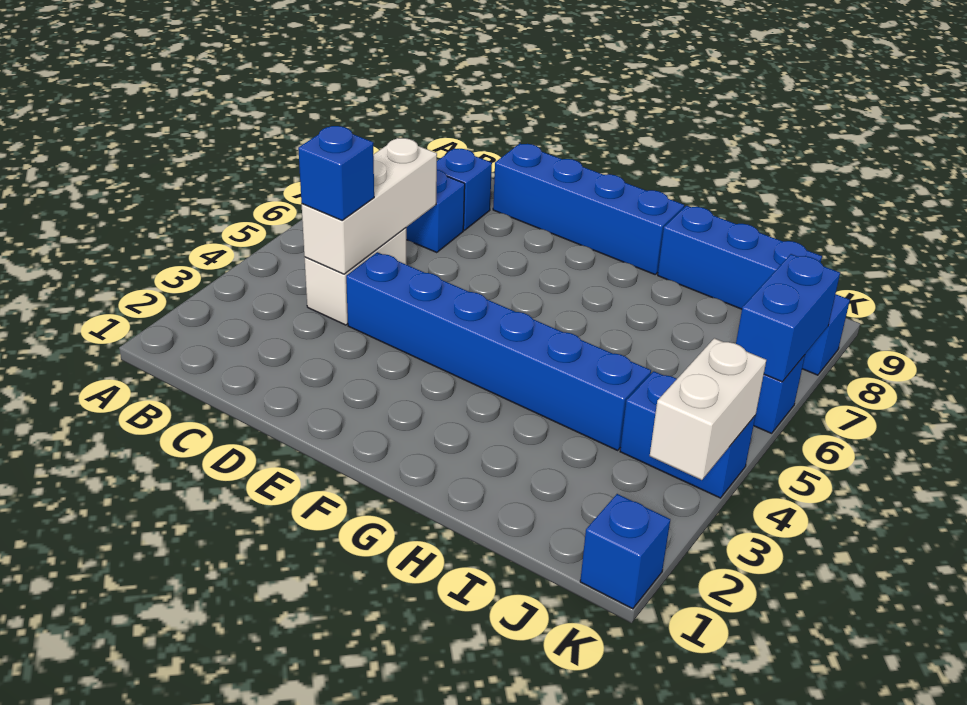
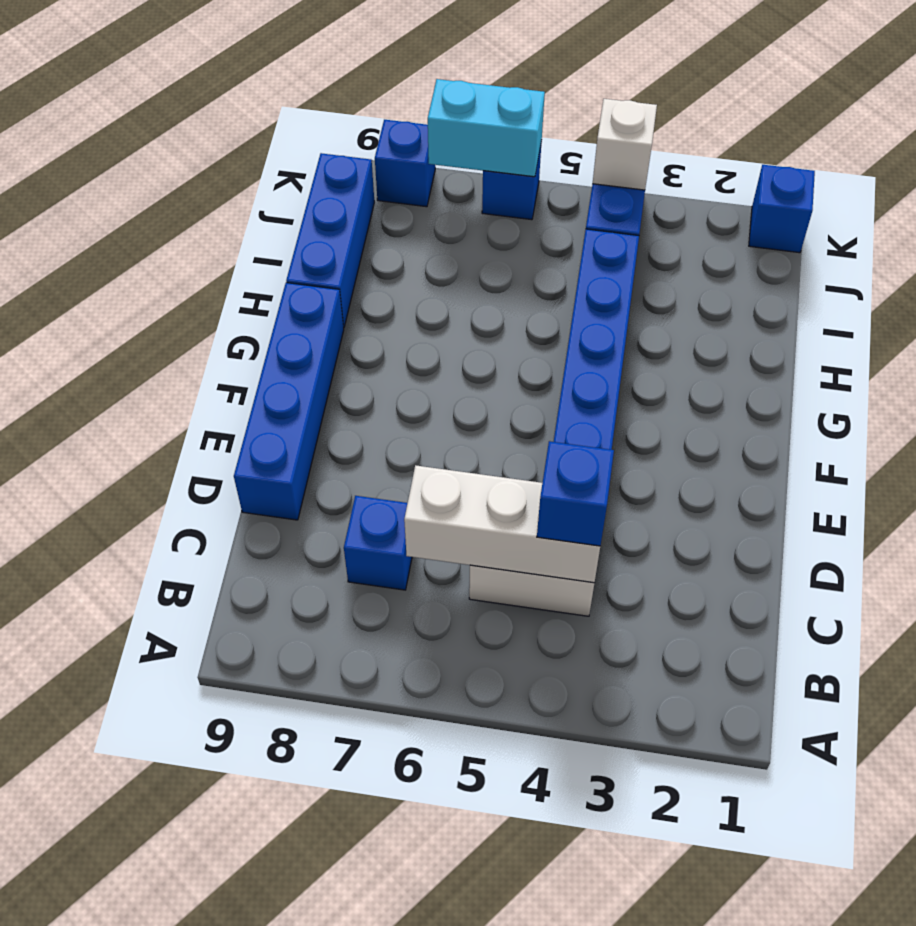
blue brick C8 level 1 -> none
white brick K3:K4 level 2 -> white brick K4 level 2
blue brick K6:K7 level 2 -> cyan brick K6:K7 level 2

